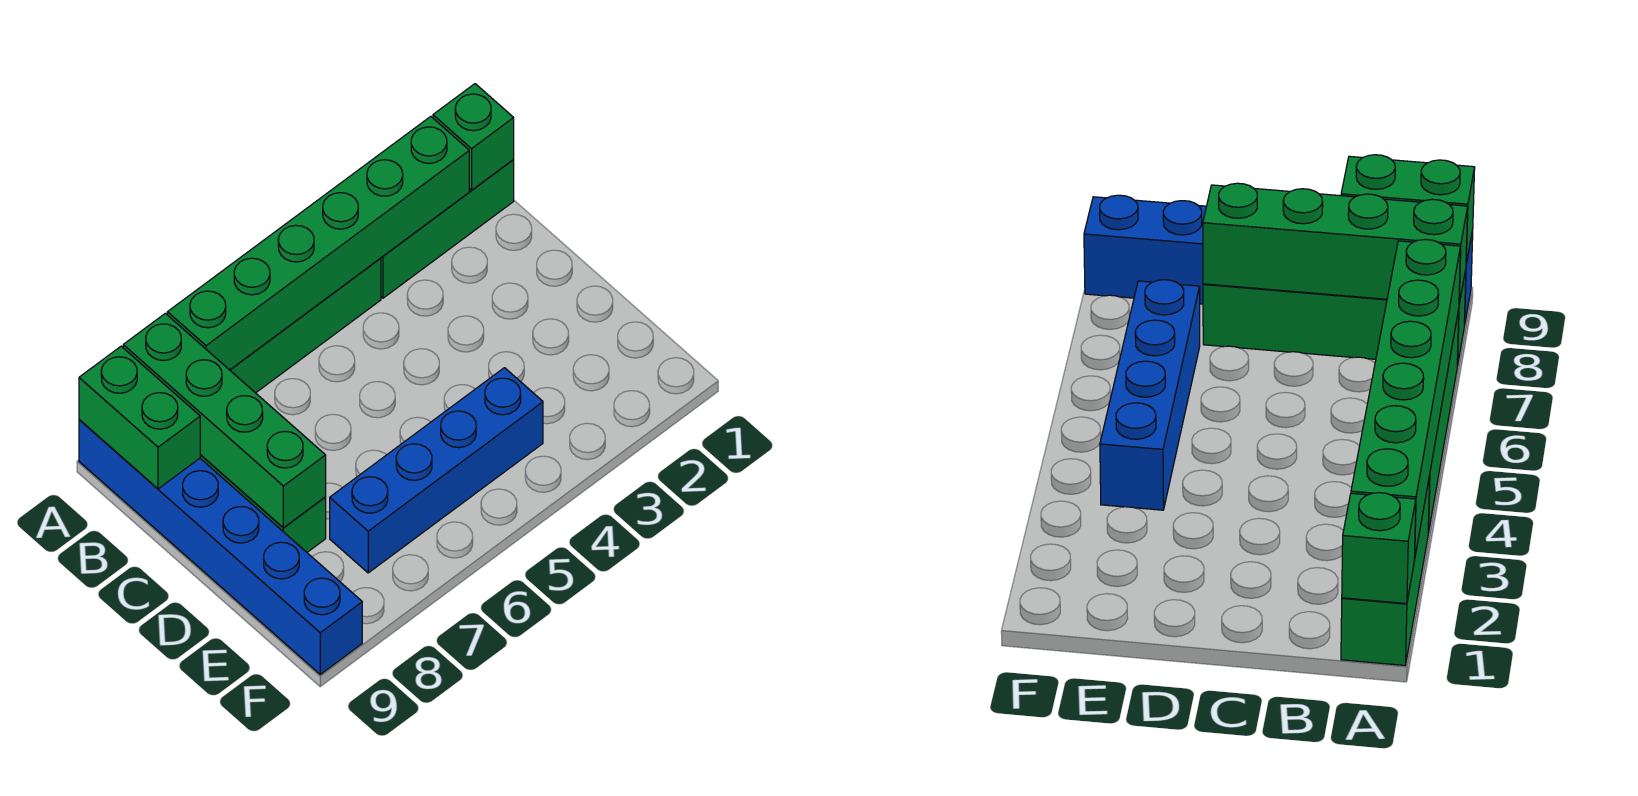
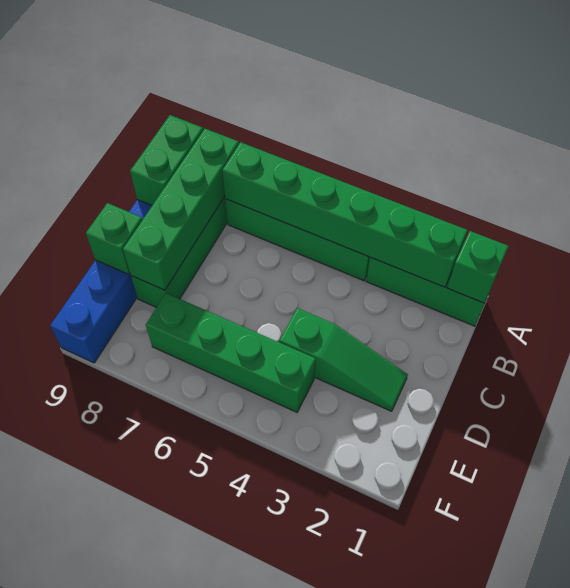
none -> green slope D2:D4 level 1 top 4
none -> green brick D9 level 2
blue brick E4:E7 level 1 -> green brick E4:E7 level 1

